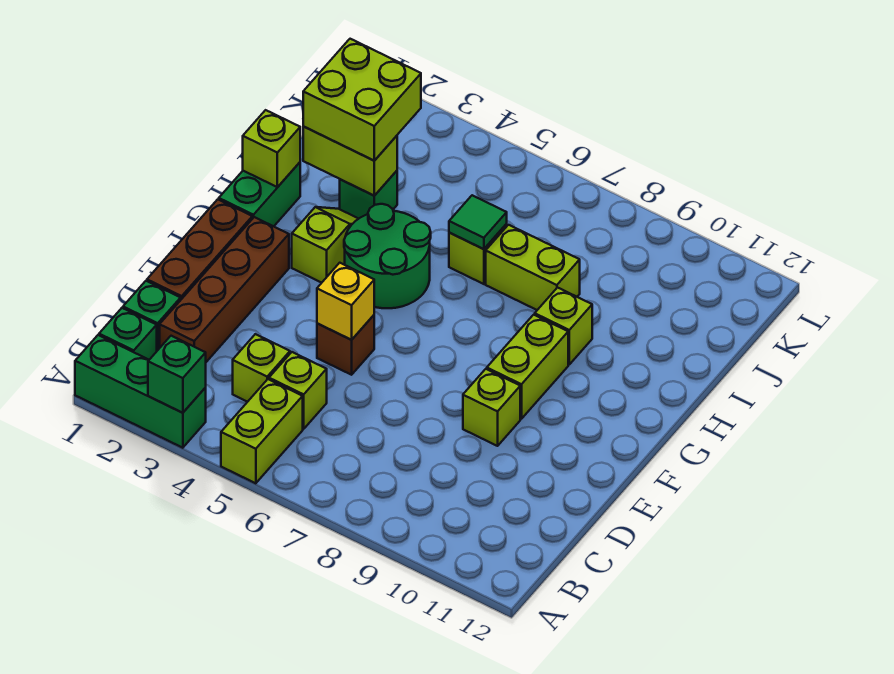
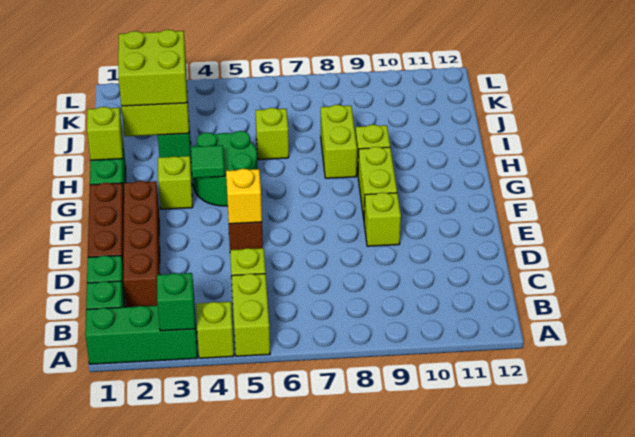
lime brick C4 level 1 -> lime brick A4 level 1
green tile I6 level 2 -> green tile G4 level 2
lime brick I7:I8 level 1 -> lime brick H8:I8 level 1

